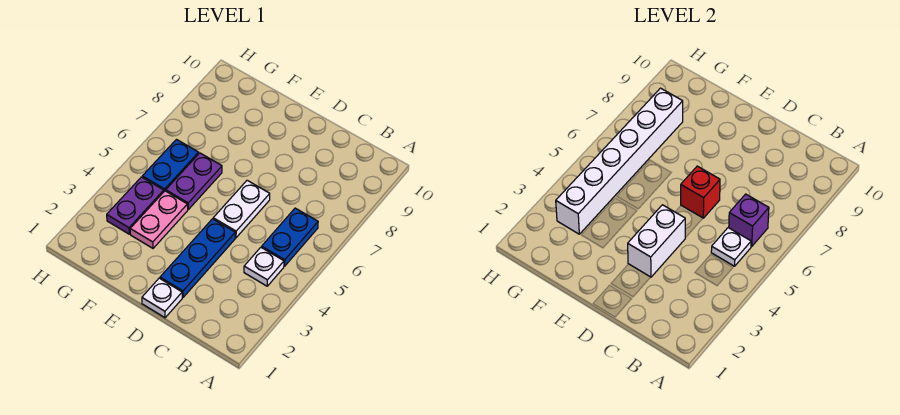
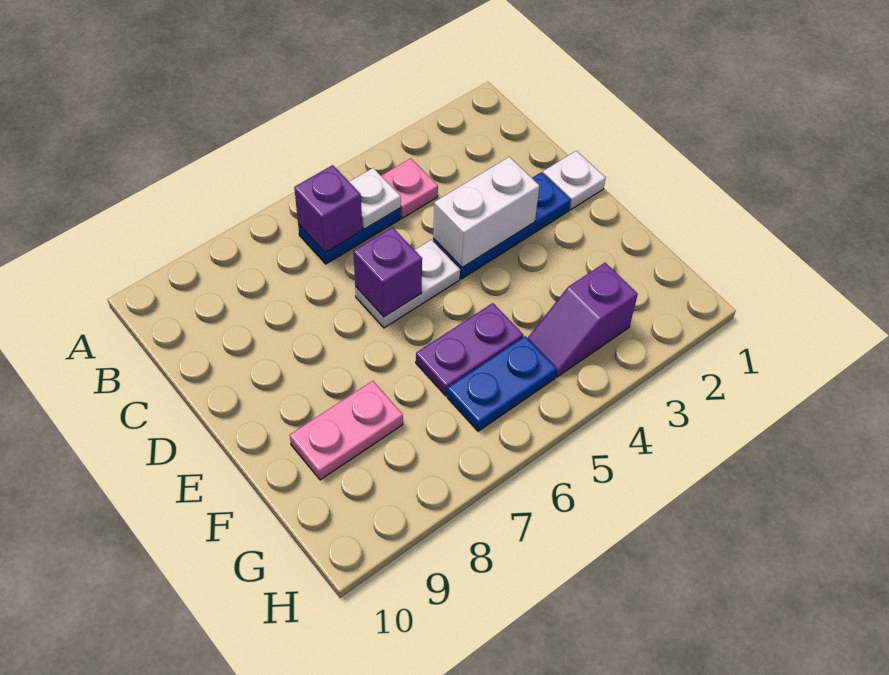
white plate B4 level 1 -> pink plate B4 level 1
red brick D6 level 2 -> purple brick D6 level 2
pink plate F3:F4 level 1 -> pink plate F8:F9 level 1
purple plate G3:G4 level 1 -> purple slope G3:G4 level 1 top 3
white brick G3:G8 level 2 -> none

